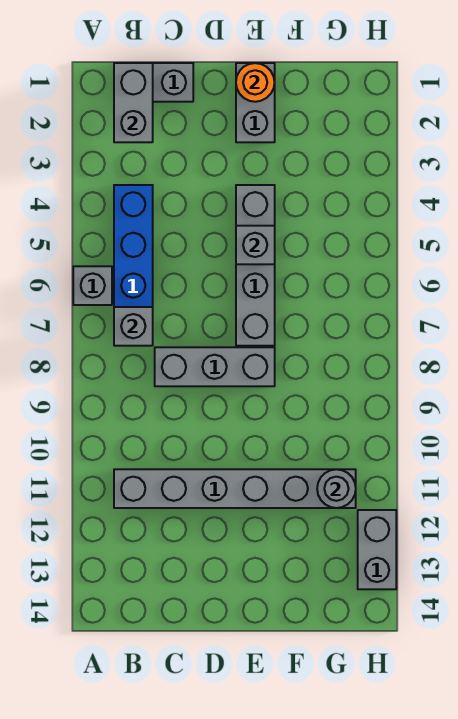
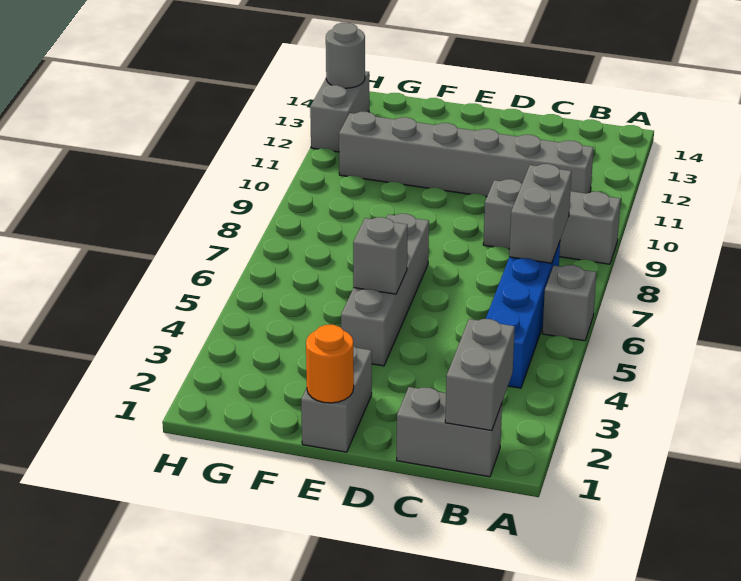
grey brick B7 level 2 -> grey brick B7:B8 level 2
grey brick C8:E8 level 1 -> grey brick A9:C9 level 1
grey round brick G11 level 2 -> grey round brick H13 level 2

